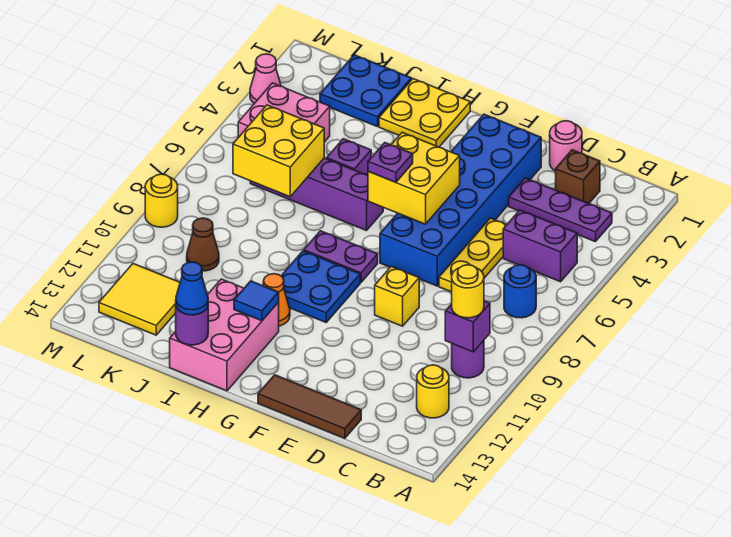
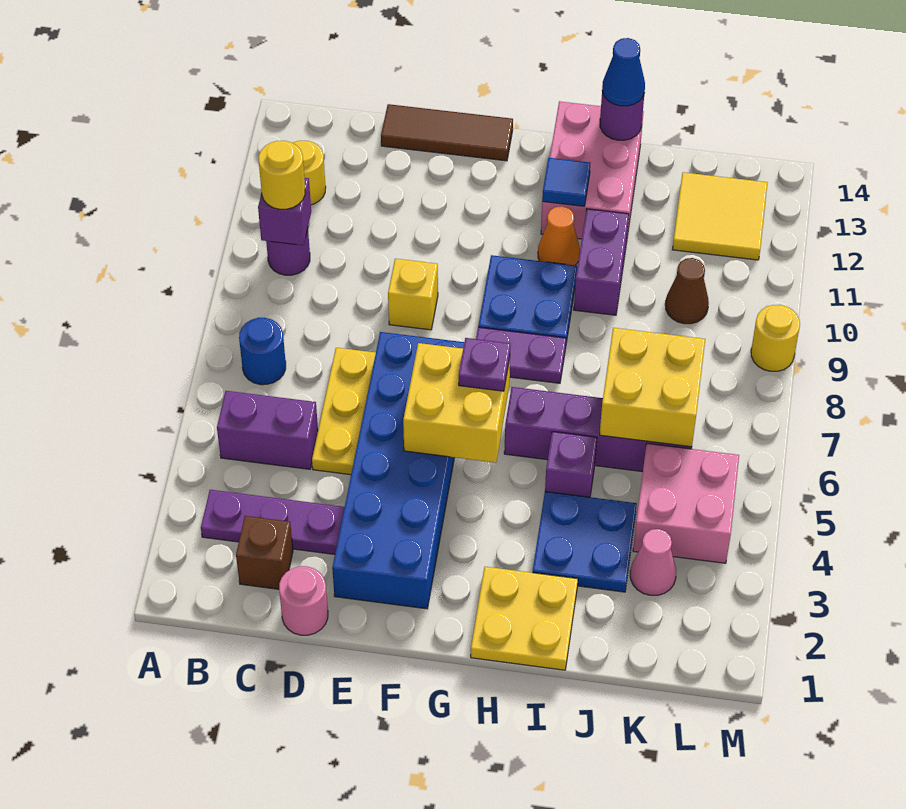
none -> purple brick I10:I11 level 1
blue plate J1:K2 level 1 -> blue plate I3:J4 level 1
pink cone M3 level 1 -> pink cone K3 level 1

